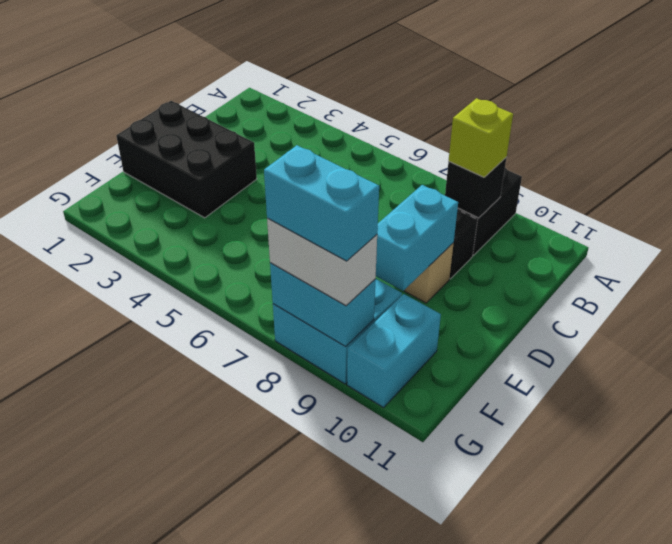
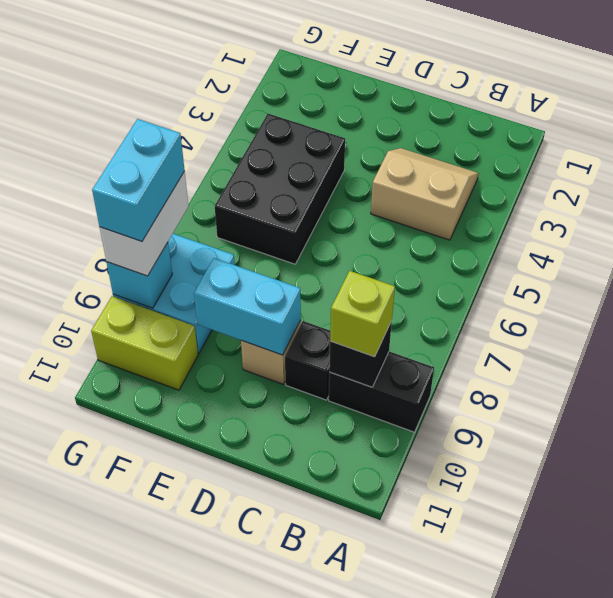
none -> tan slope B3:C4 level 1 top 4
black brick D1:E3 level 1 -> black brick E4:F6 level 1
cyan brick F10:G10 level 1 -> lime brick F10:G10 level 1
cyan brick G8:G9 level 2 -> cyan brick G9 level 2

